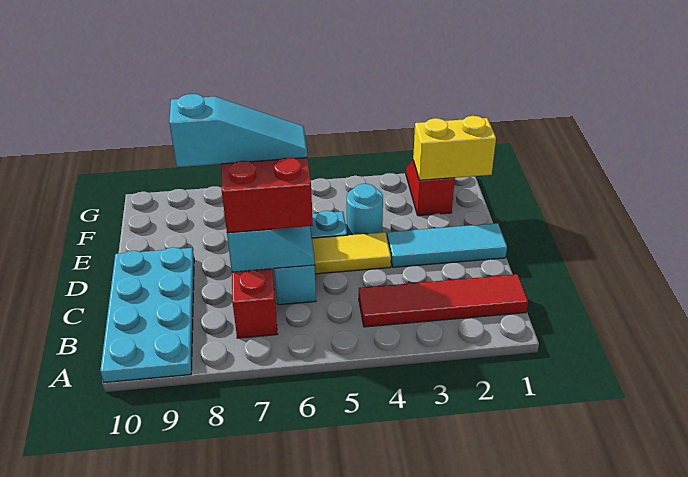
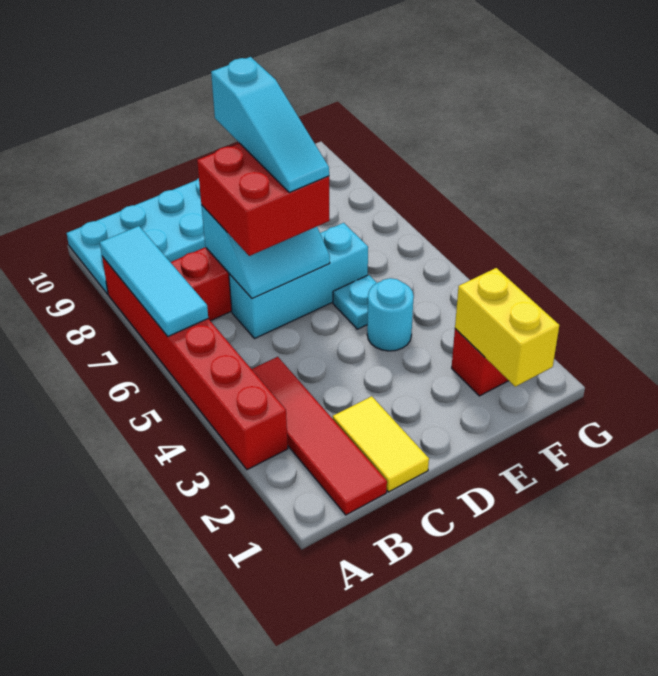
none -> red brick A3:A8 level 1
cyan tile D1:D3 level 1 -> cyan tile A6:A8 level 2
yellow tile D4:D5 level 1 -> yellow tile C1:C2 level 1

